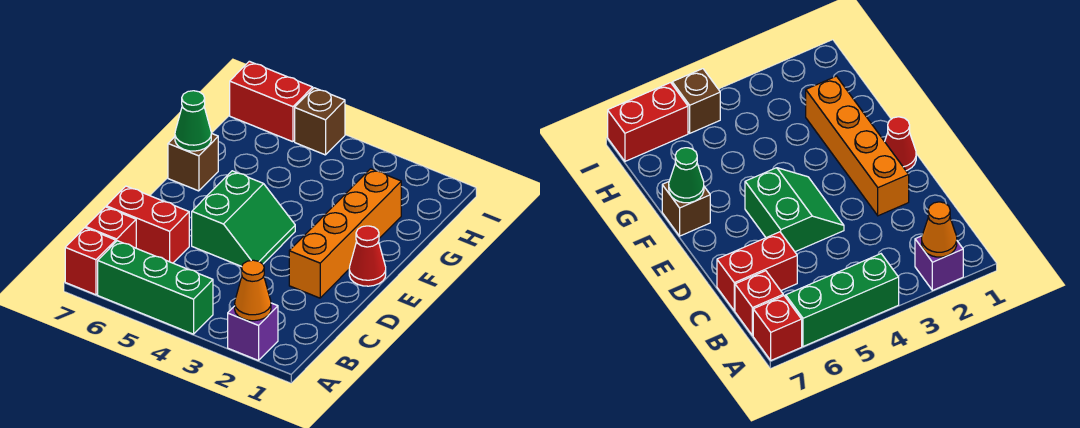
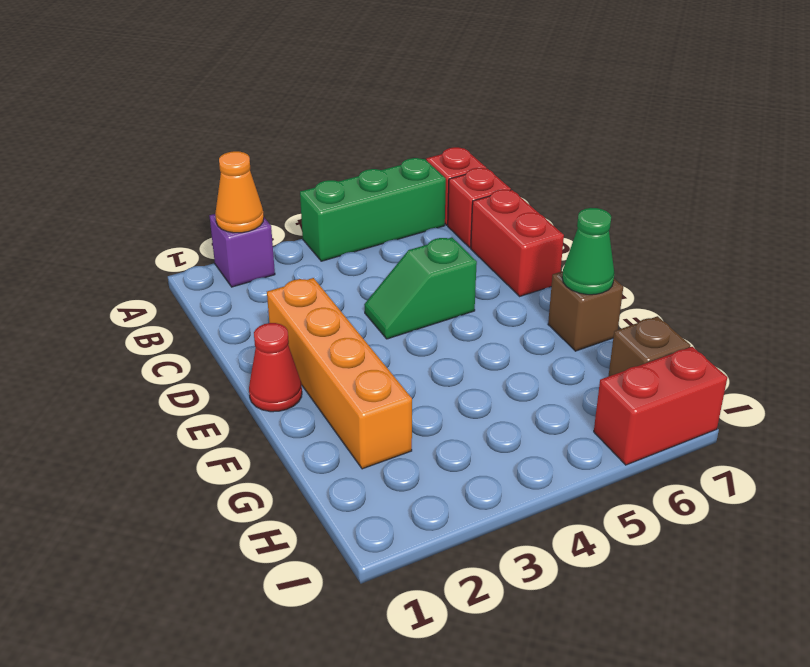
red brick C6:C7 level 1 -> red brick C7:D7 level 1
green slope D4:E5 level 1 top 5 -> green slope D4:D5 level 1 top 5
brown brick I5 level 1 -> brown brick H7 level 1

